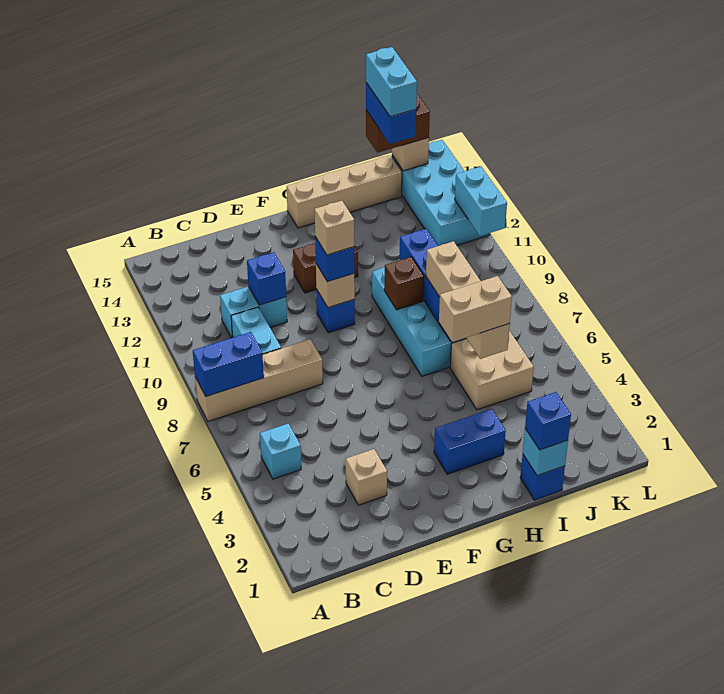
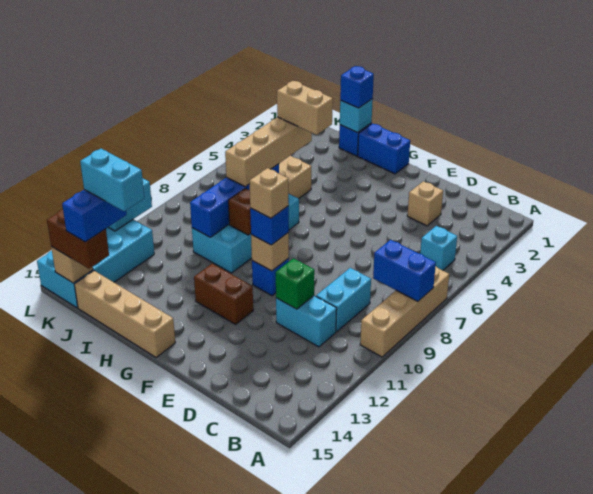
tan brick A8:D8 level 1 -> tan brick A7:A10 level 1
blue brick D11 level 2 -> green brick D11 level 2
blue brick G3:H3 level 1 -> blue brick G1:H1 level 1
cyan brick J14:J15 level 5 -> cyan brick I14:J14 level 5

